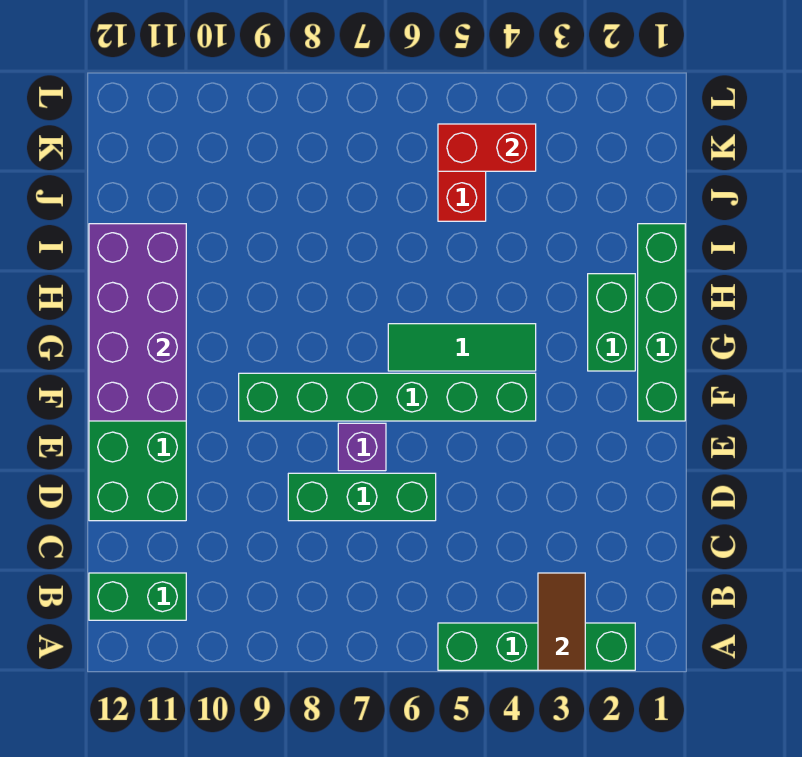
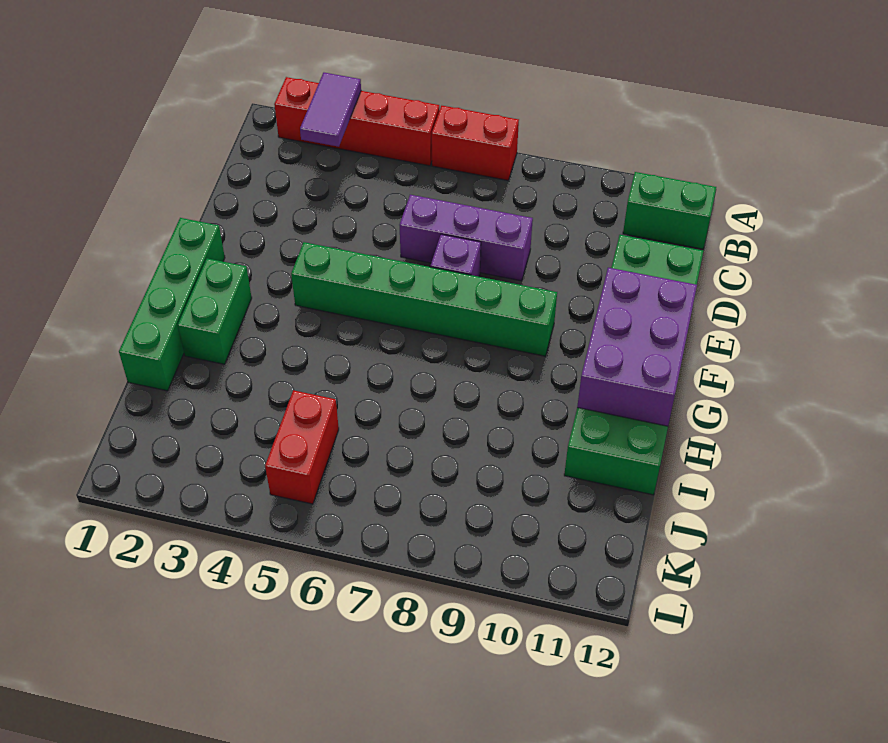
green brick A2:A5 level 1 -> red brick A2:A5 level 1
brown tile A3:B3 level 2 -> purple tile A3:B3 level 2
green brick D6:D8 level 1 -> purple brick D6:D8 level 1
purple brick F11:I12 level 2 -> purple brick F11:H12 level 2
green tile G4:G6 level 1 -> none
red brick K4:K5 level 2 -> red brick A6:A7 level 1

